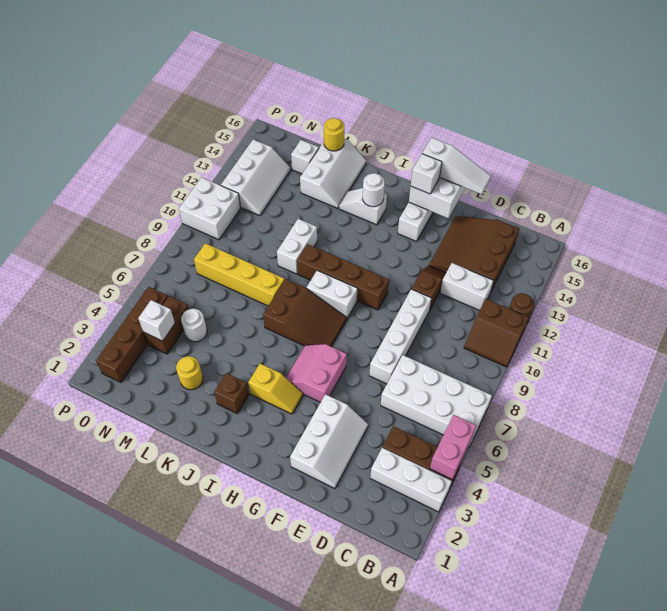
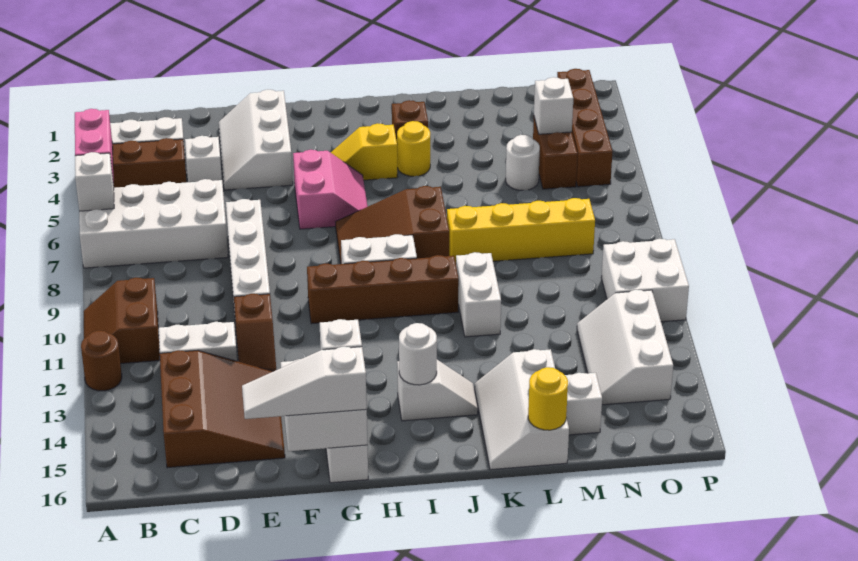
none -> white brick A6 level 2
brown slope A10:B11 level 1 top 11 -> brown slope A10:B11 level 1 top B
none -> white brick D4 level 1
yellow round brick L3 level 1 -> yellow round brick J4 level 1

